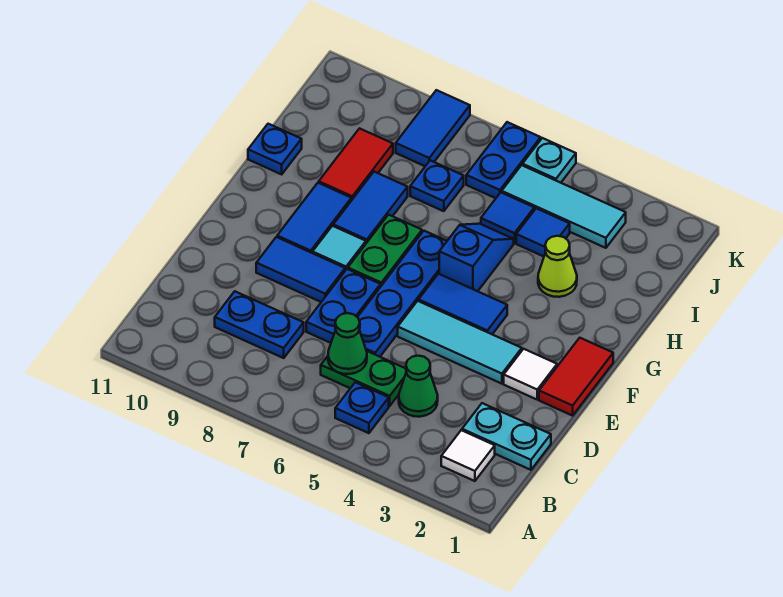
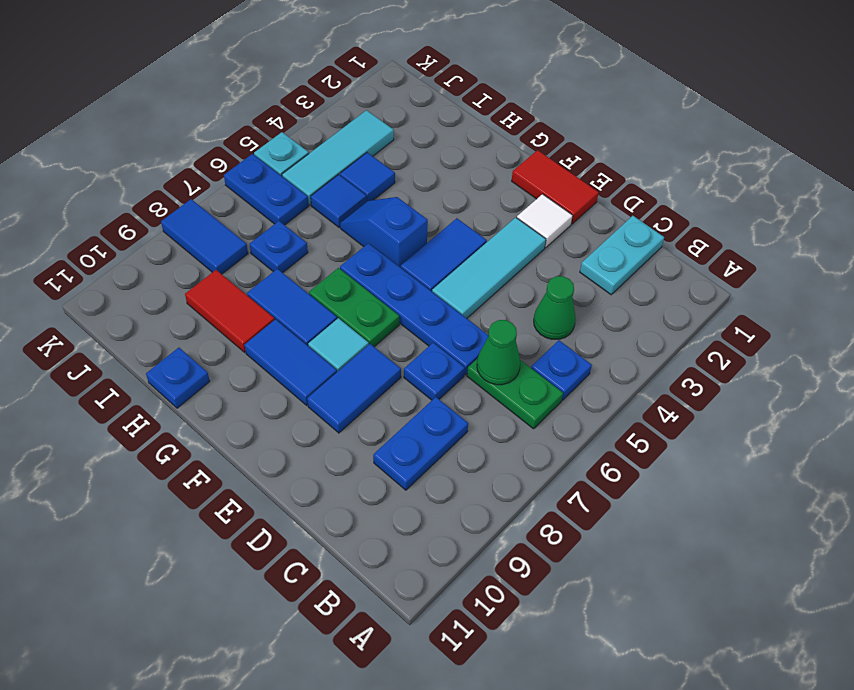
white tile B2 level 1 -> none
green plate C5:C6 level 1 -> green plate B6:C6 level 1
blue plate D7:E7 level 1 -> blue plate D7 level 1
lime cone H3 level 1 -> none

